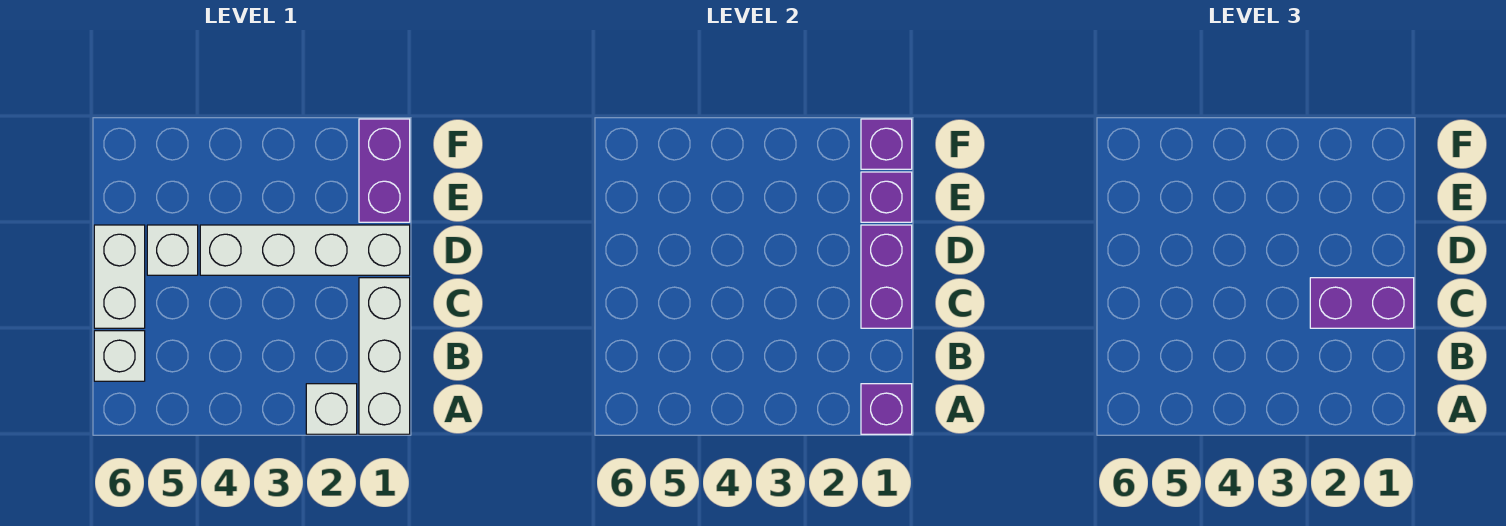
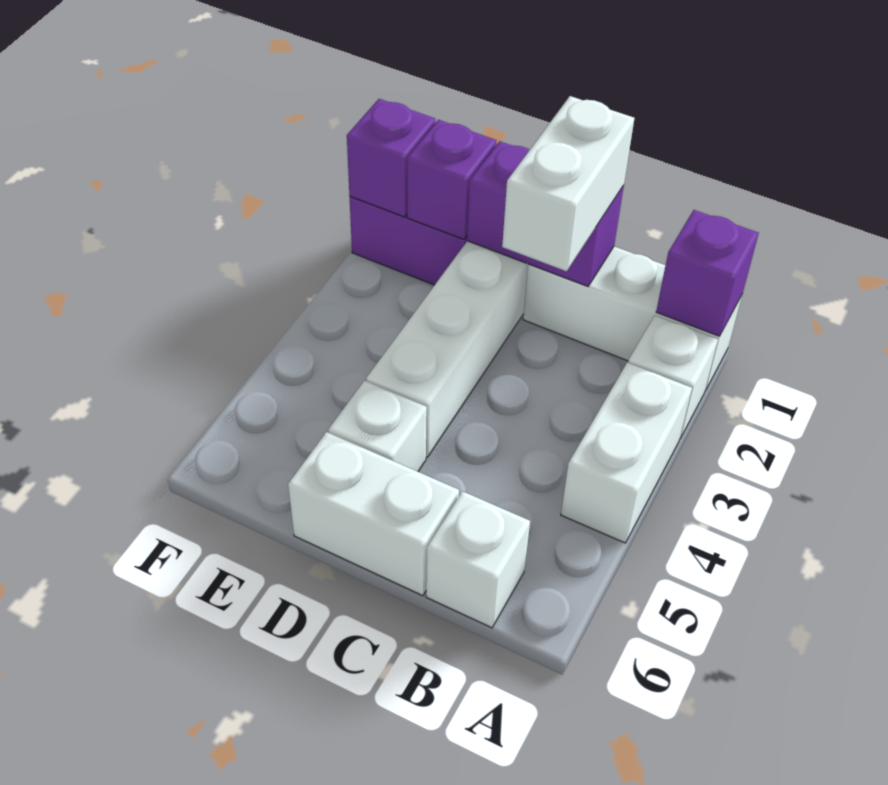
none -> white brick A3:A4 level 1
purple brick C1:C2 level 3 -> white brick C1:C2 level 3

